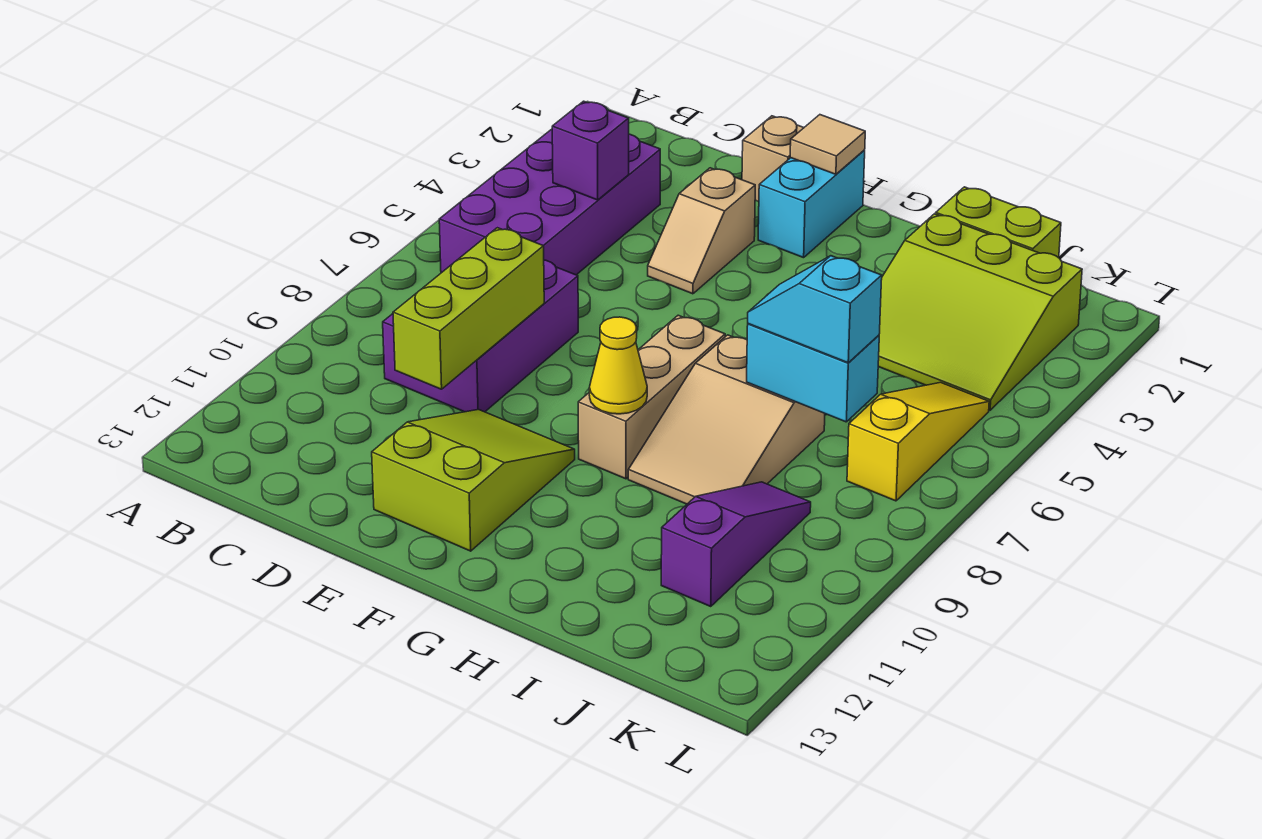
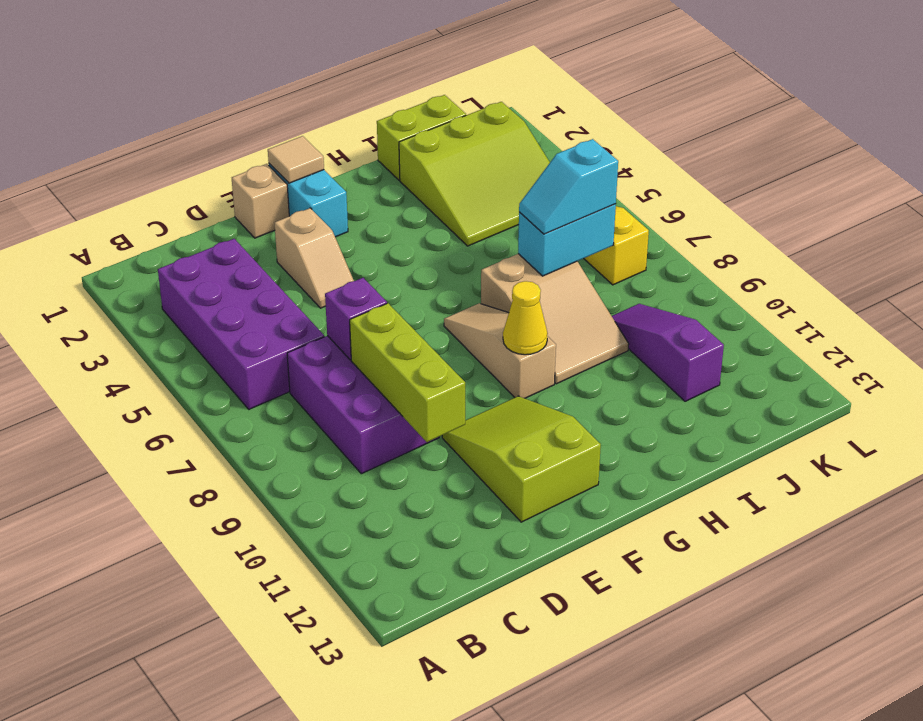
purple brick C4 level 2 -> purple brick D7 level 2
tan brick G7:G9 level 1 -> tan slope G7:G9 level 1 top 9

